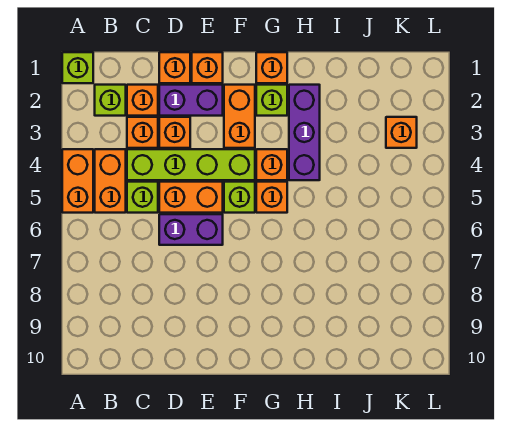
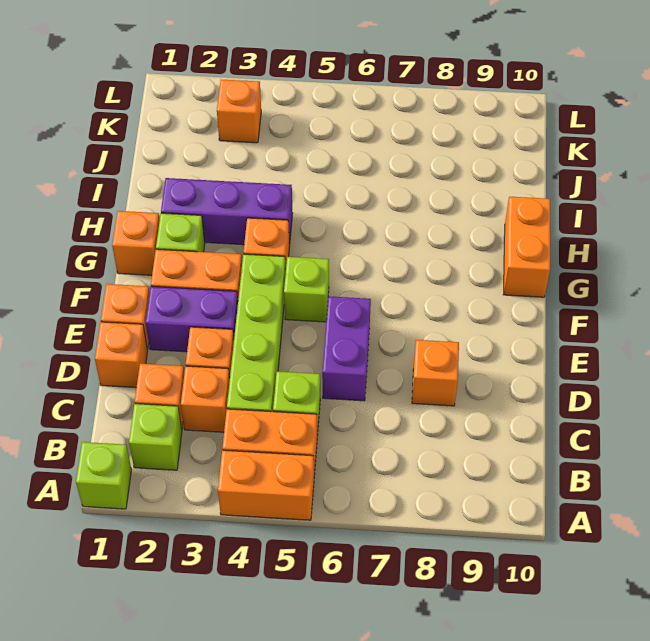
purple brick D2:E2 level 1 -> purple brick E2:E3 level 1
orange brick D5:E5 level 1 -> orange brick G10:H10 level 1
orange brick G5 level 1 -> orange brick D8 level 1

